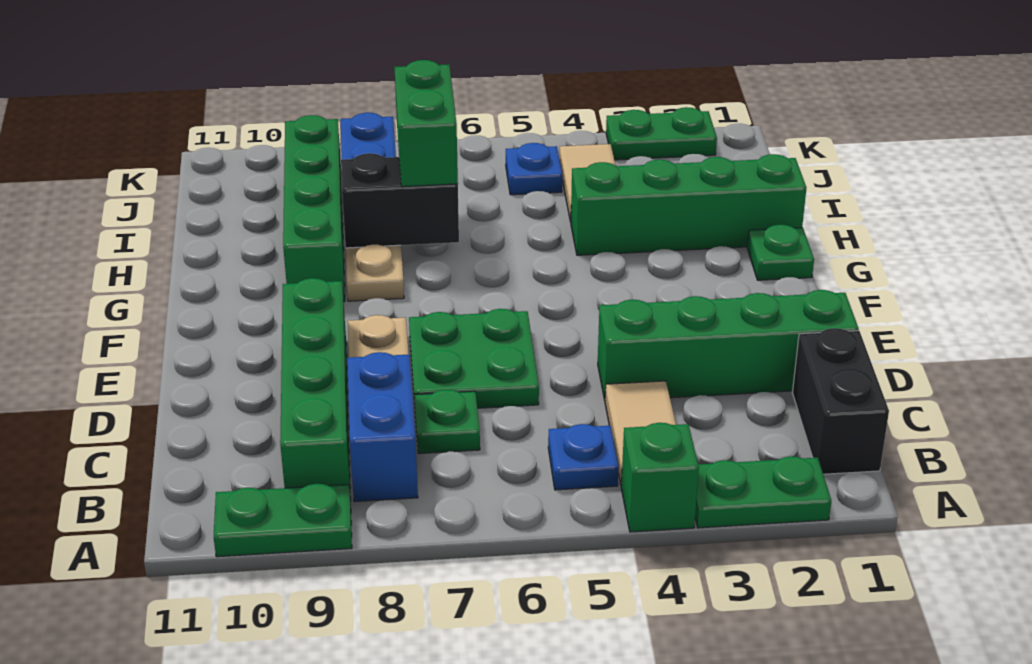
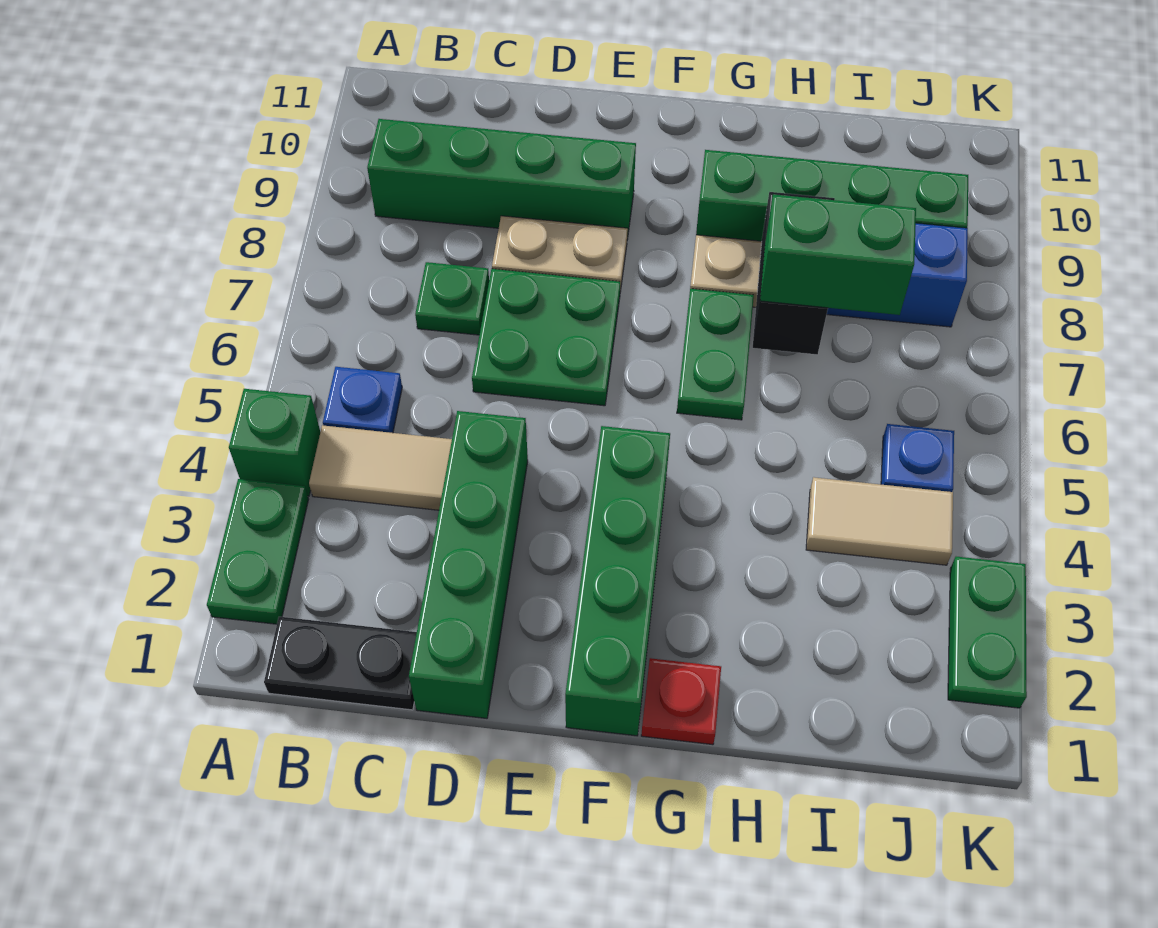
green plate A9:A10 level 1 -> green plate G6:G7 level 1
black brick B1:C1 level 1 -> black plate B1:C1 level 1
blue brick B8:C8 level 1 -> none
green plate G1 level 1 -> red plate G1 level 1
green brick H1:H4 level 1 -> green brick F1:F4 level 1

